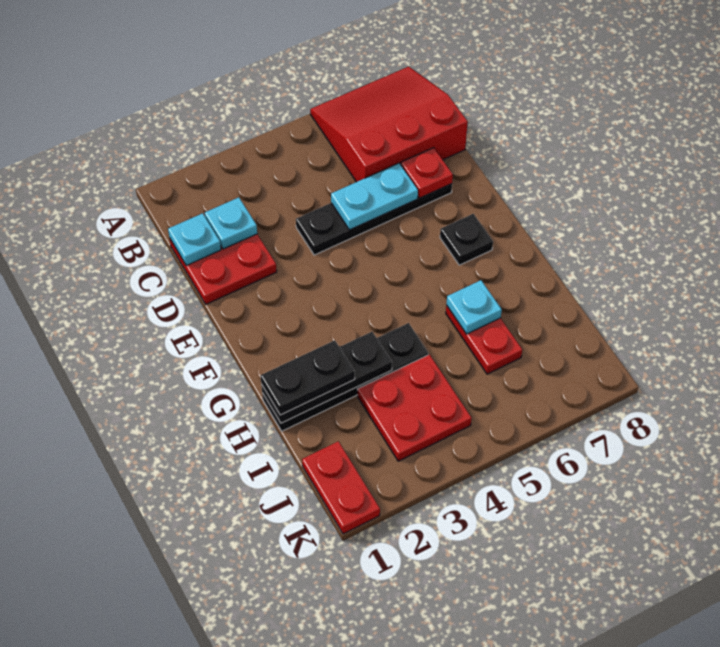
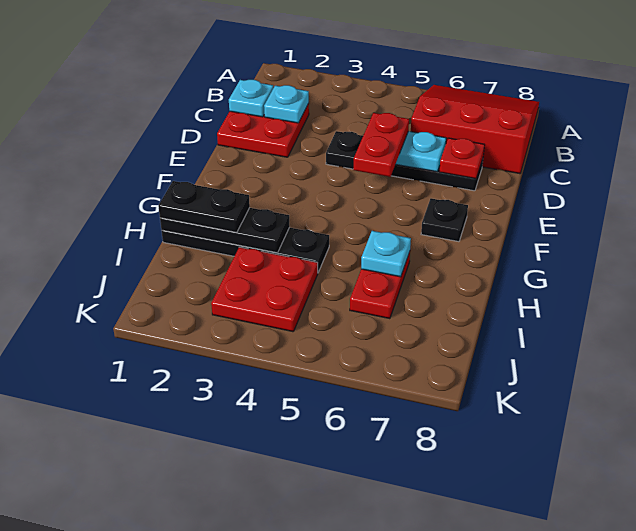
red plate J1:K1 level 1 -> red plate D5:E5 level 3

